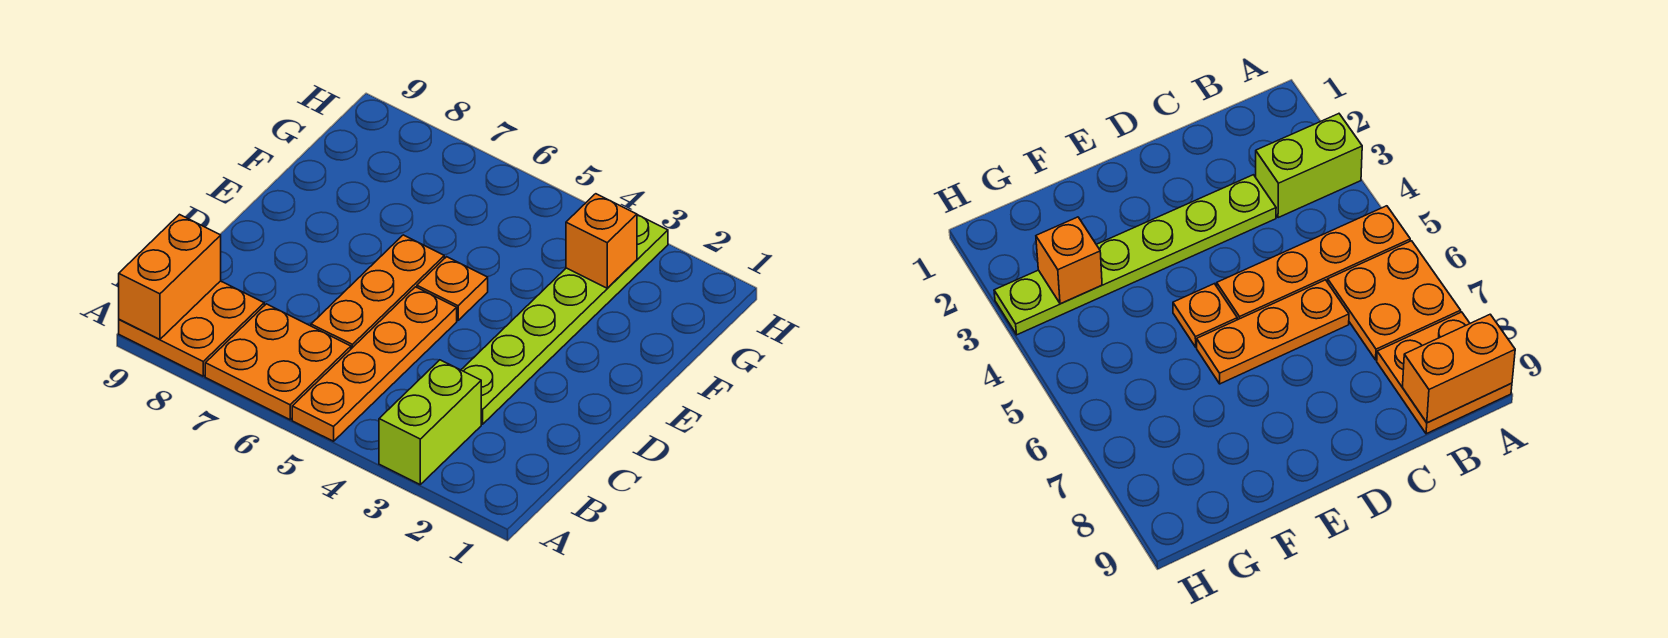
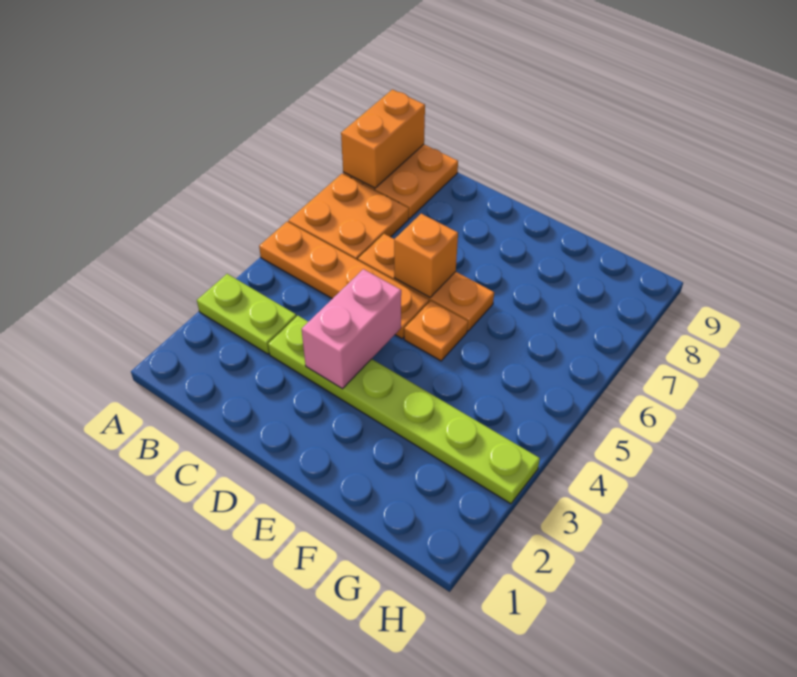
lime brick A3:B3 level 1 -> lime plate A3:B3 level 1
orange brick A9:B9 level 2 -> orange brick A8:A9 level 2
none -> pink brick D3:D4 level 2
orange brick G3 level 2 -> orange brick D6 level 2

